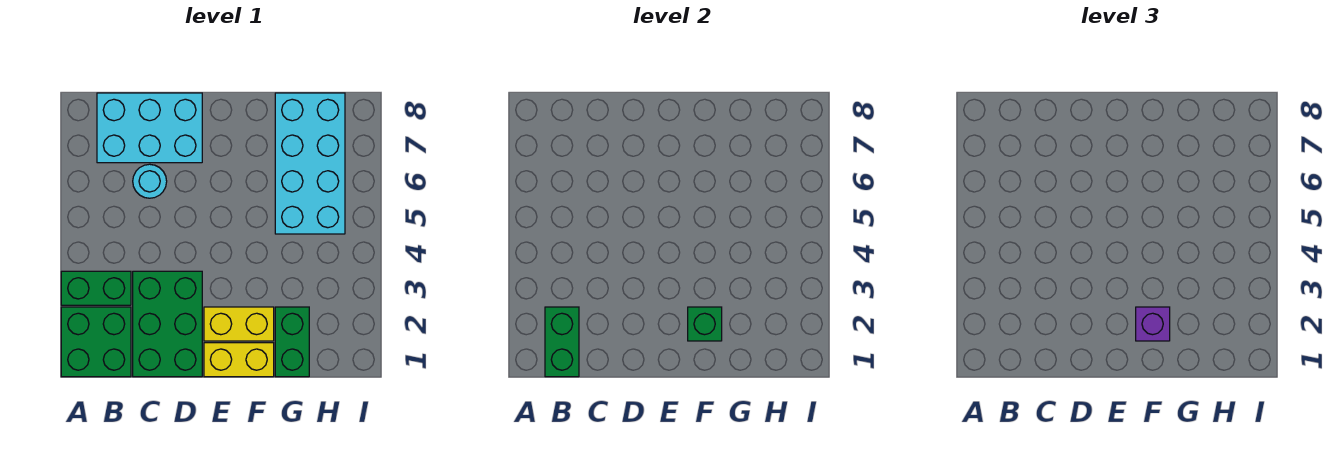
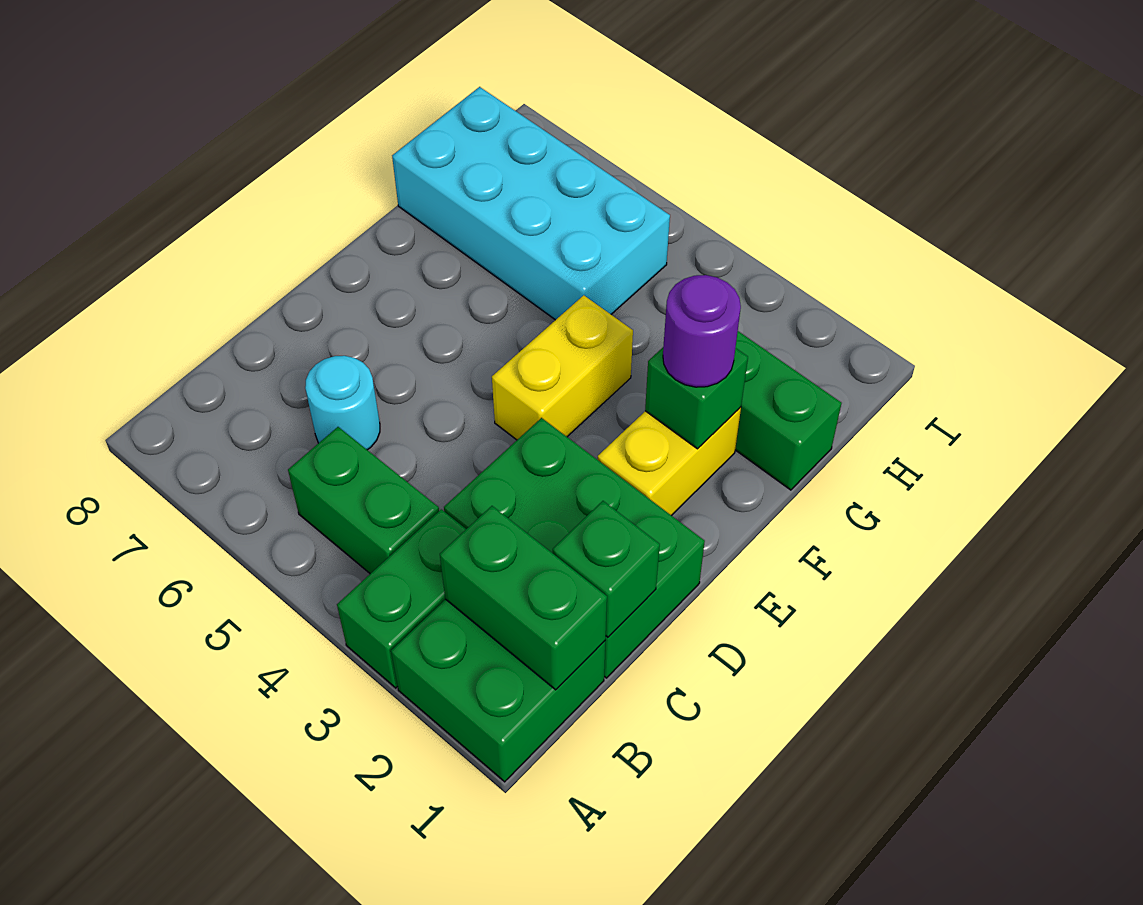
none -> green brick B4:B5 level 1
cyan brick B7:D8 level 1 -> none
none -> green brick C1 level 2
yellow brick E1:F1 level 1 -> yellow brick E4:F4 level 1
purple brick F2 level 3 -> purple round brick F2 level 3

